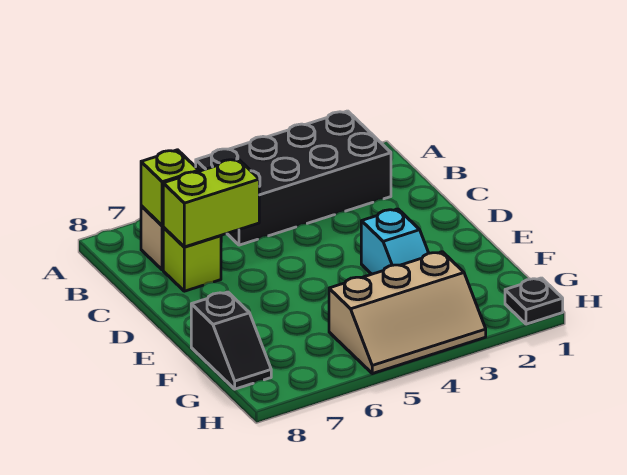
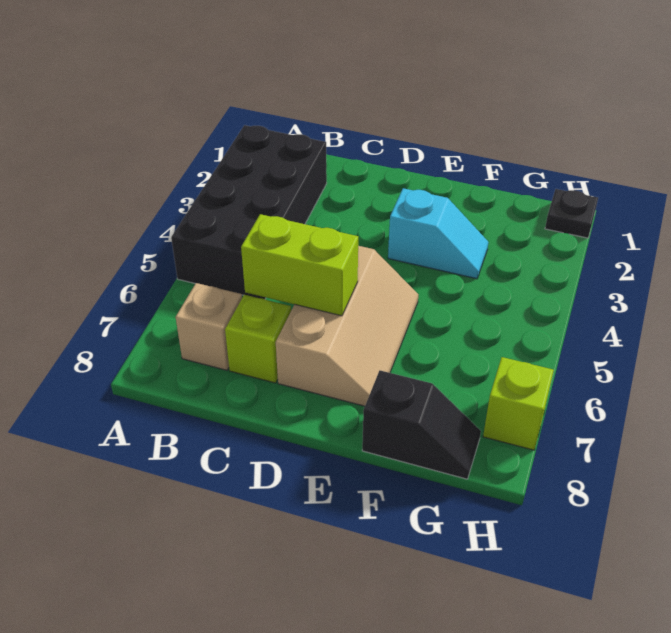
lime brick B7 level 2 -> lime brick H7 level 1
lime brick C6:C7 level 2 -> lime brick C6:D6 level 2
tan slope G3:H5 level 1 top G -> tan slope D5:E7 level 1 top D

